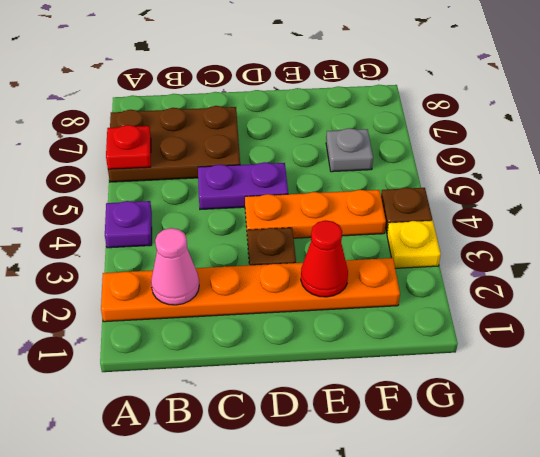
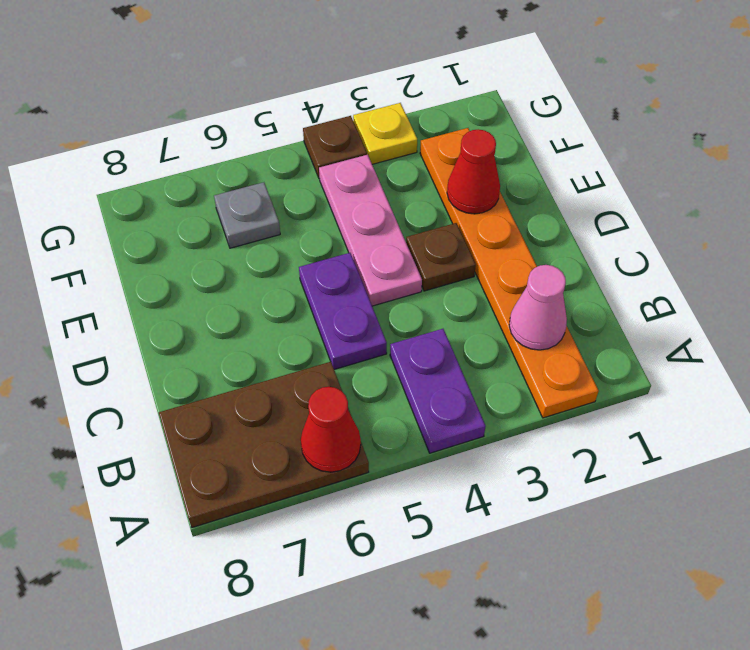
purple plate A4 level 1 -> purple plate A4:B4 level 1
brown plate A6:C7 level 1 -> brown plate A6:B8 level 1
red plate A6 level 2 -> red cone A6 level 2
orange plate D4:F4 level 1 -> pink plate D4:F4 level 1

